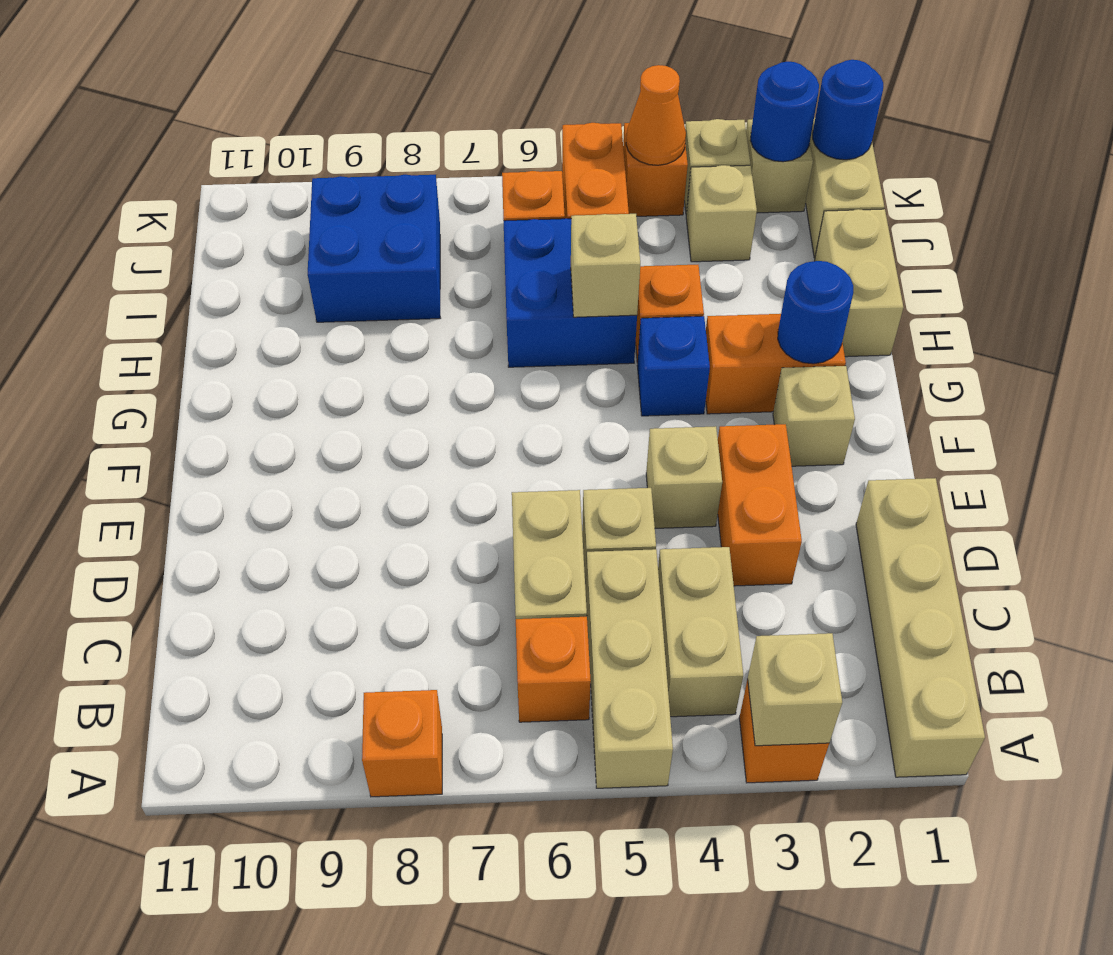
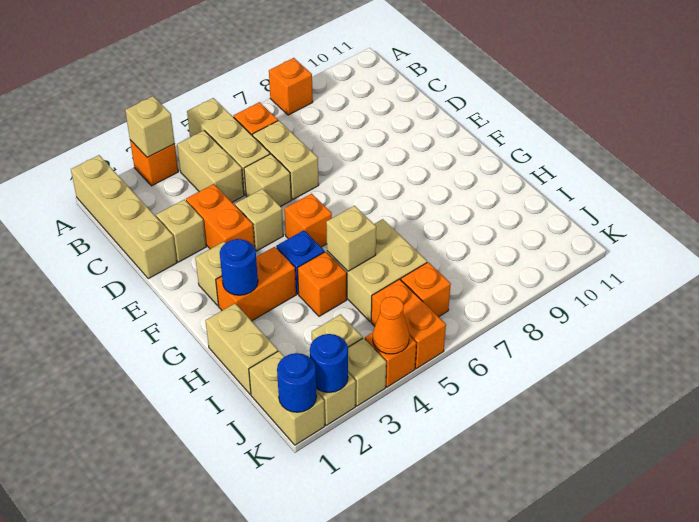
none -> tan brick D2 level 1
none -> orange brick F5 level 1
blue brick H5:I6 level 1 -> tan brick H5:I6 level 1
blue brick I8:J9 level 1 -> none

